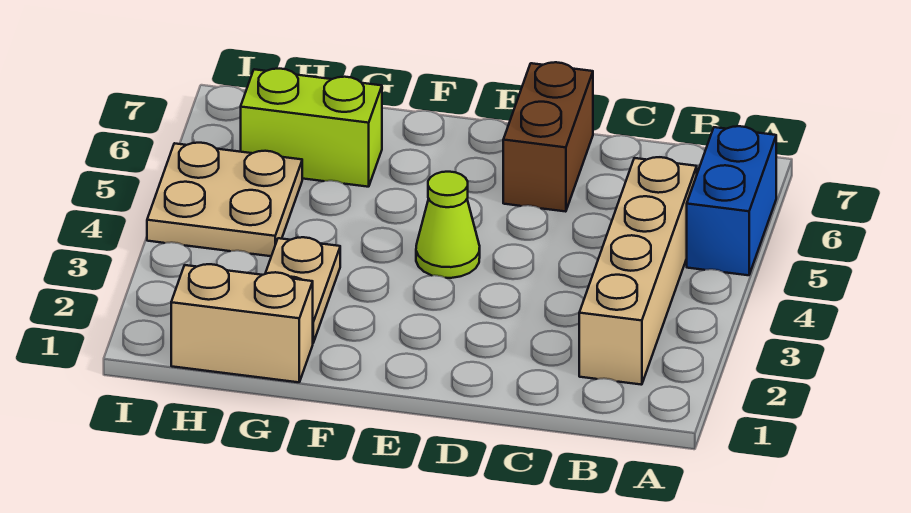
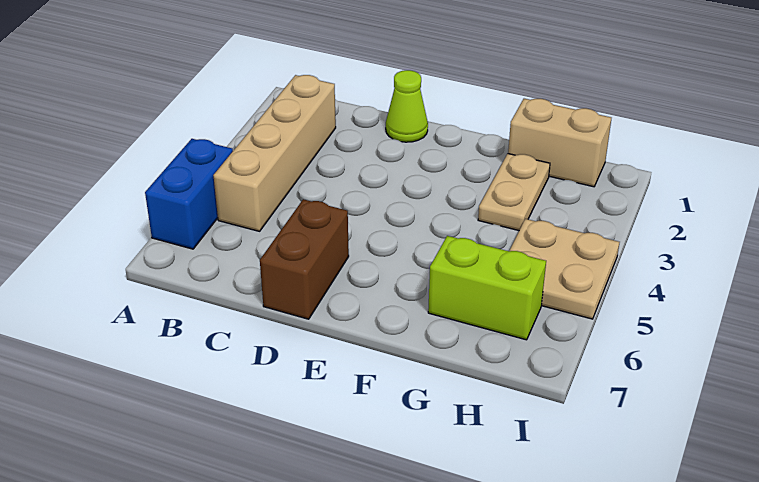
lime cone E4 level 1 -> lime cone D1 level 1

